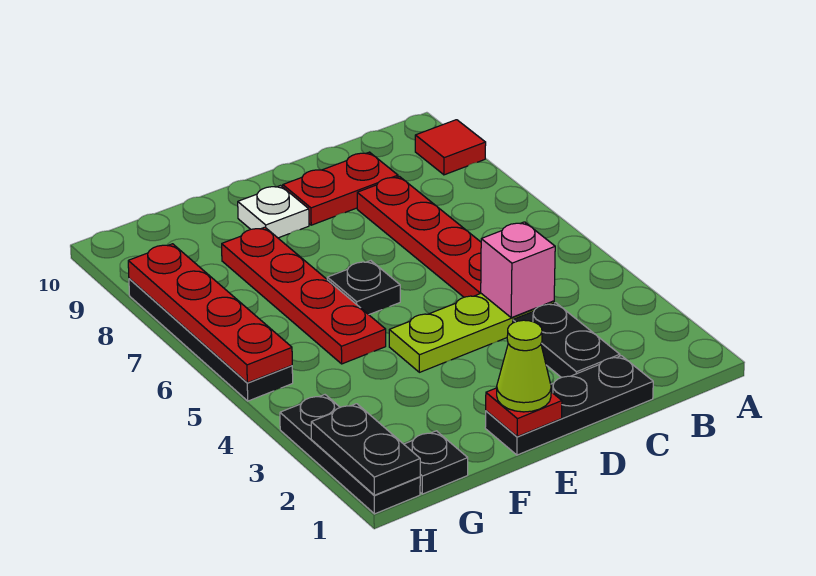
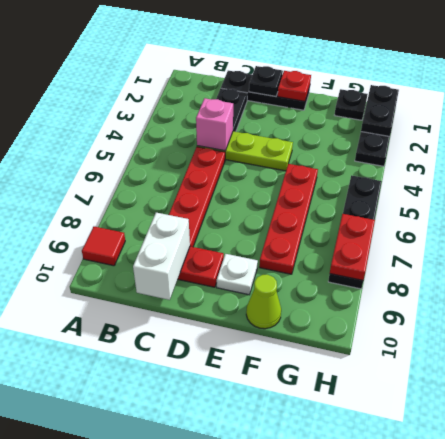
none -> white brick C9:C10 level 2
lime cone E1 level 3 -> lime cone F10 level 1
black plate E6 level 1 -> black plate D1 level 2
red plate H5:H8 level 2 -> red plate H7:H8 level 2

